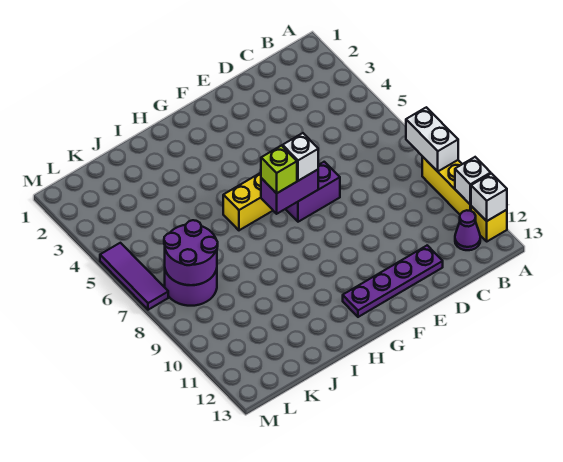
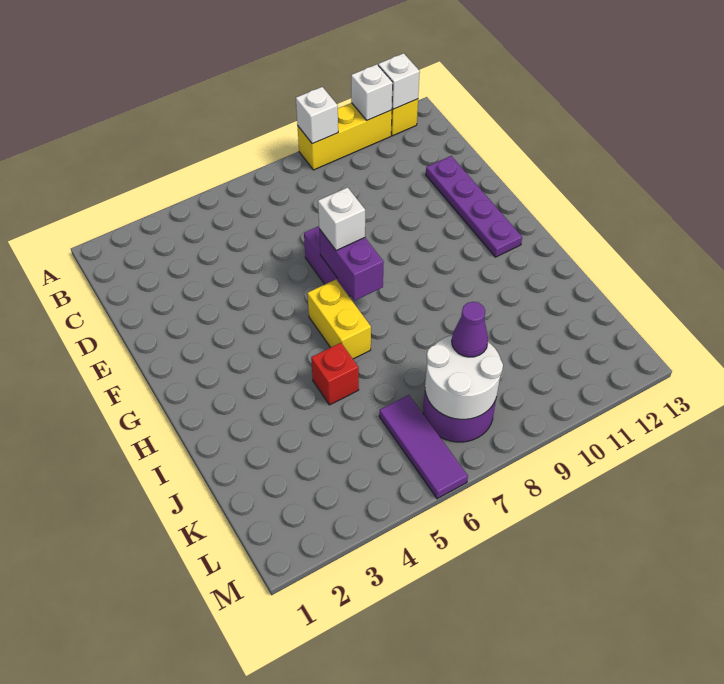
white brick A8:A9 level 2 -> white brick A9 level 2
purple cone B12 level 1 -> purple cone K8 level 3
lime brick G7 level 3 -> none
none -> red brick I5 level 1
purple round brick K7:L8 level 2 -> white round brick K7:L8 level 2
purple tile M5:M7 level 1 -> purple tile K6:M6 level 1

